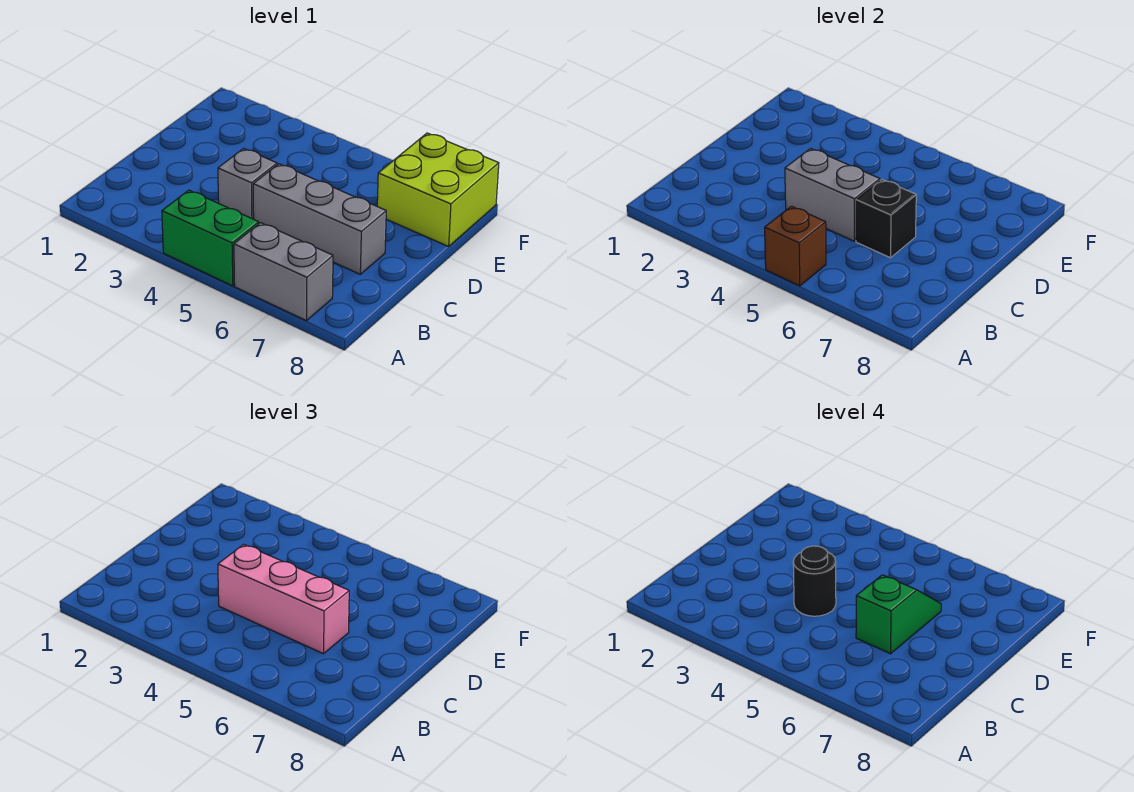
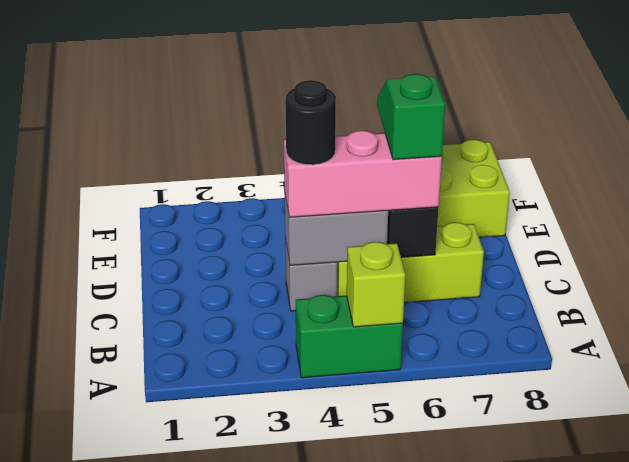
brown brick A5 level 2 -> lime brick A5 level 2
grey brick A6:A7 level 1 -> none
grey brick C5:C7 level 1 -> lime brick C5:C7 level 1

